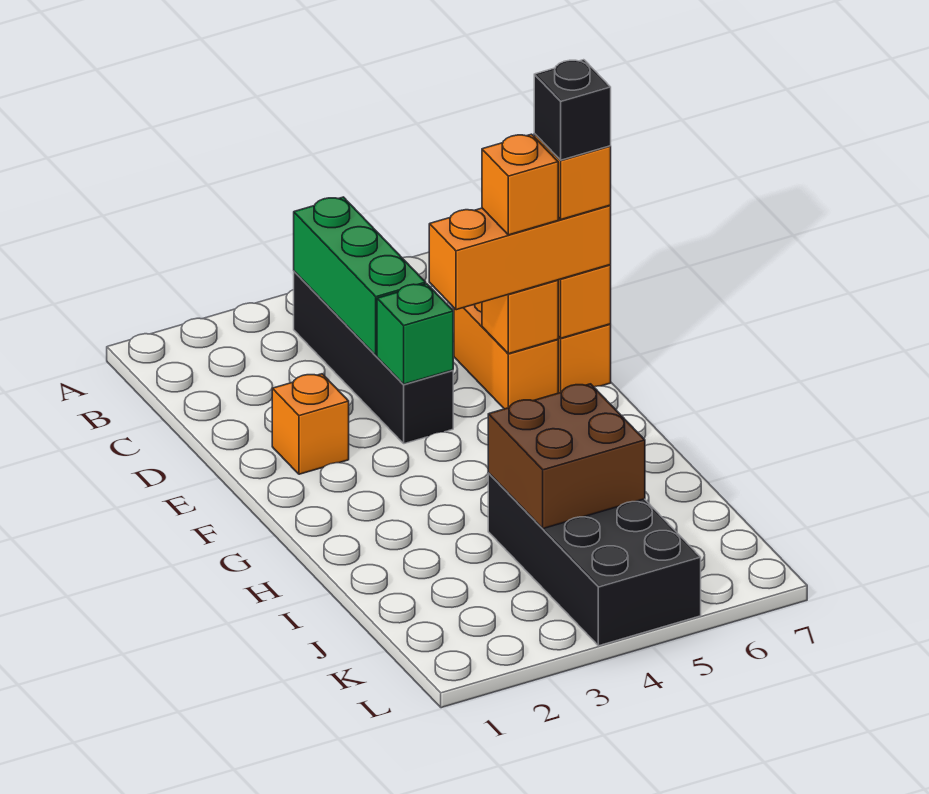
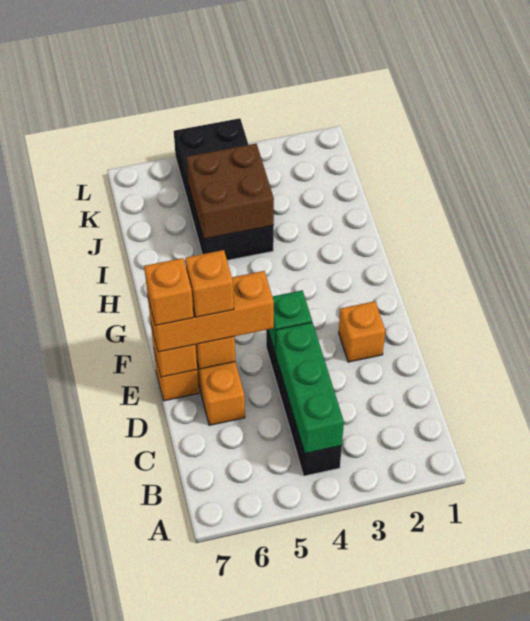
black brick E7 level 5 -> none

